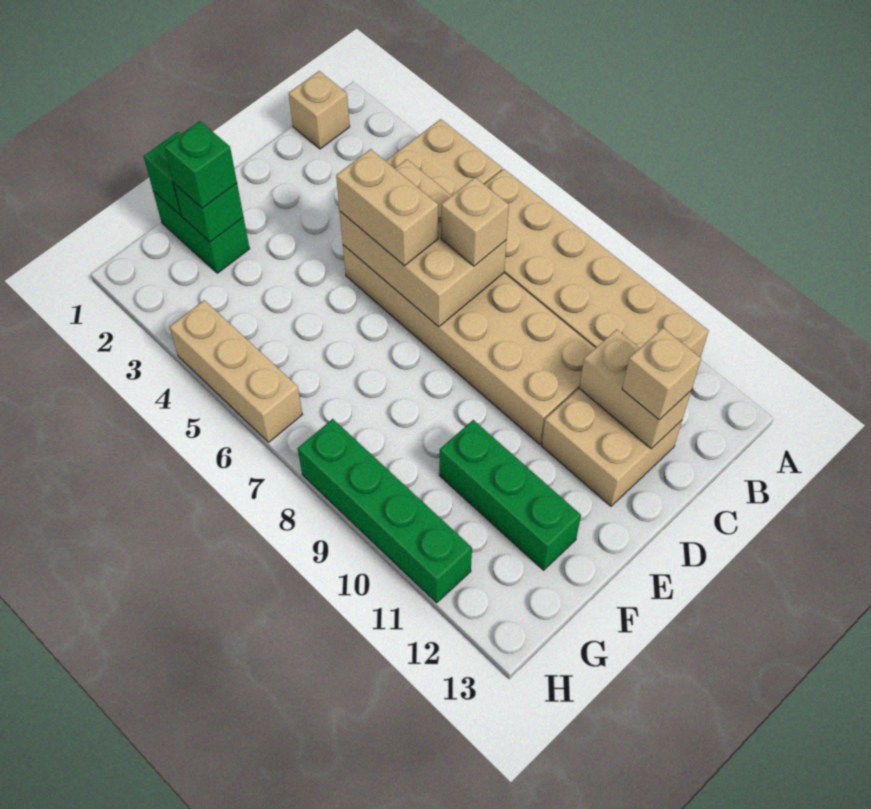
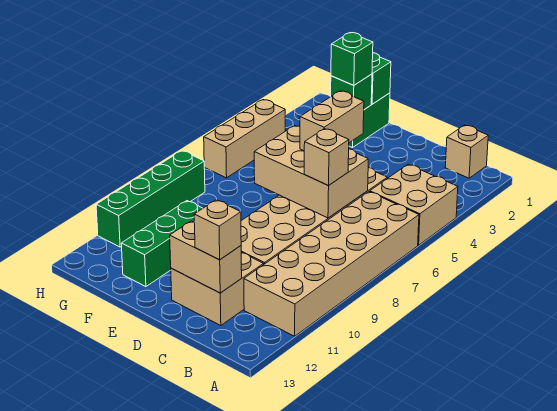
tan brick C5:D7 level 2 -> tan brick C6:E7 level 2
tan brick C11:C12 level 2 -> tan brick C12:D12 level 2

